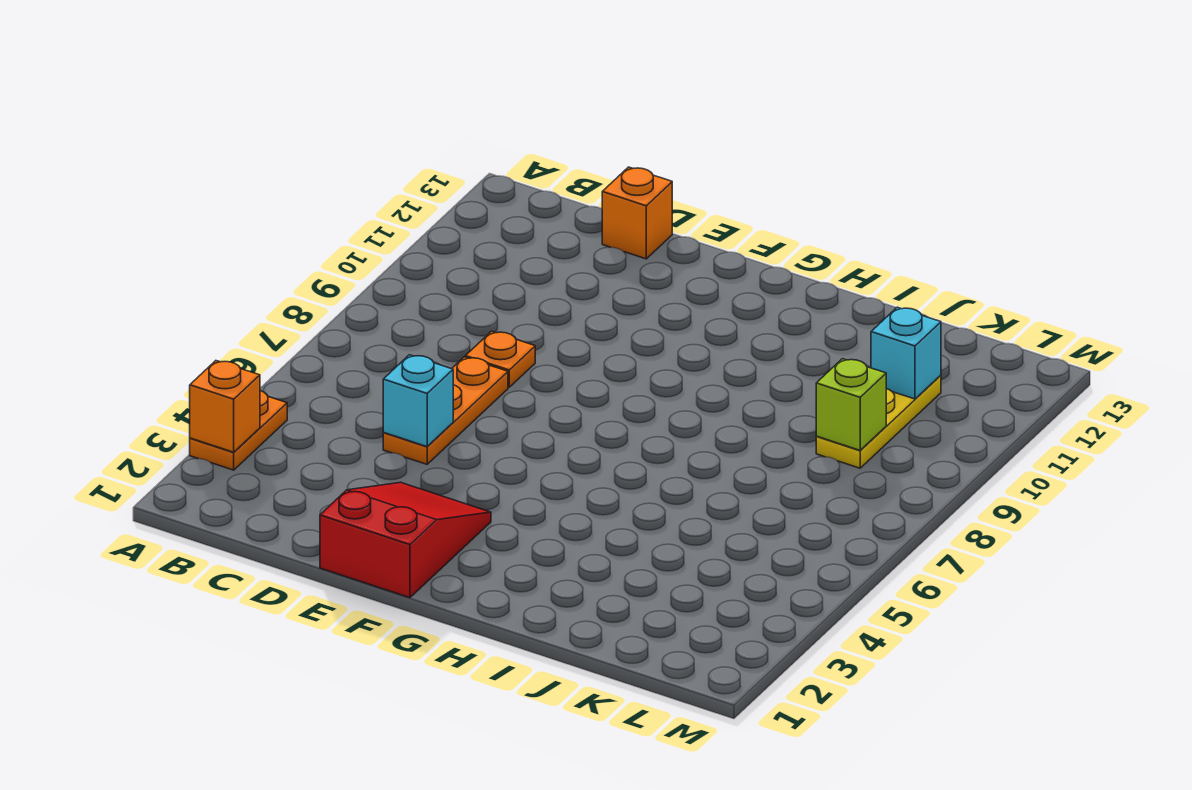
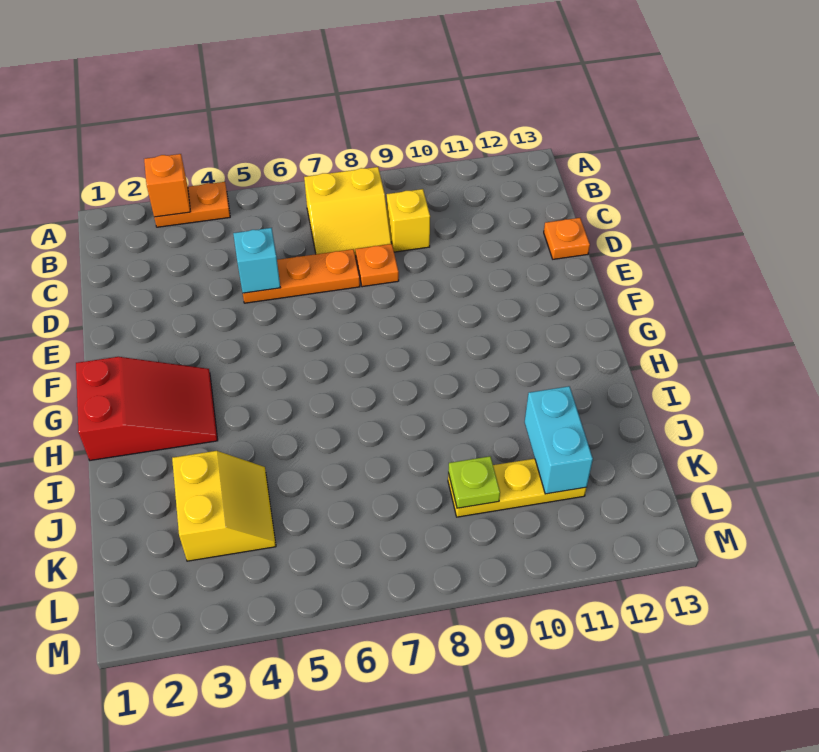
none -> yellow slope B7:C8 level 1 top B
none -> yellow brick C9 level 1
orange brick D13 level 1 -> orange plate D13 level 1
red slope E1:F3 level 1 top 1 -> red slope G1:H3 level 1 top 1
none -> yellow slope J3:K4 level 1 top 3
lime brick K9 level 2 -> lime plate K9 level 2
cyan brick K11 level 2 -> cyan brick J11:K11 level 2

